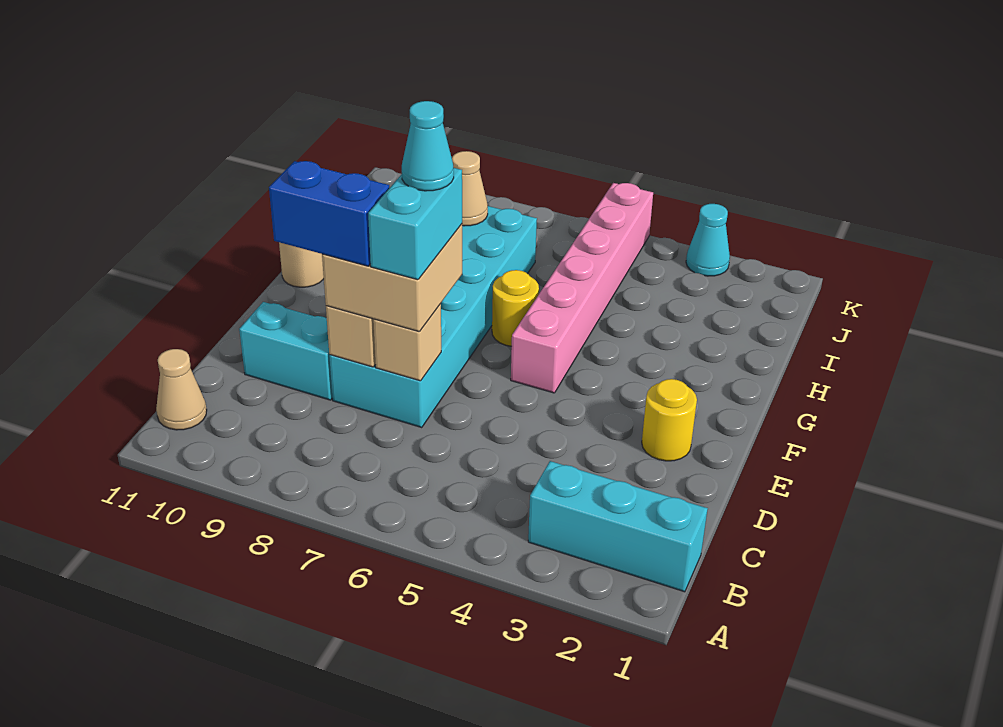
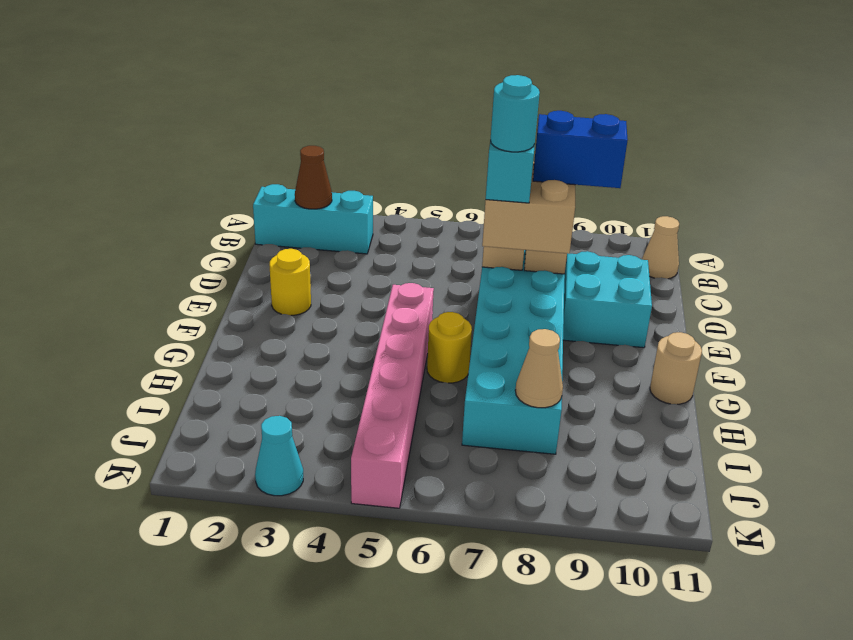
none -> brown cone B2 level 2
cyan brick D9:D10 level 1 -> cyan brick D9:E10 level 1
cyan cone E7 level 5 -> cyan round brick E7 level 5

